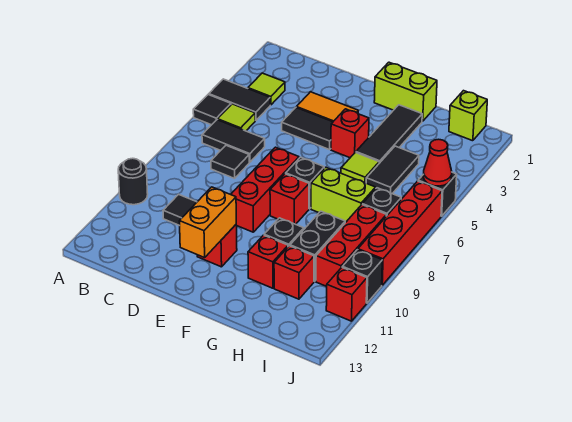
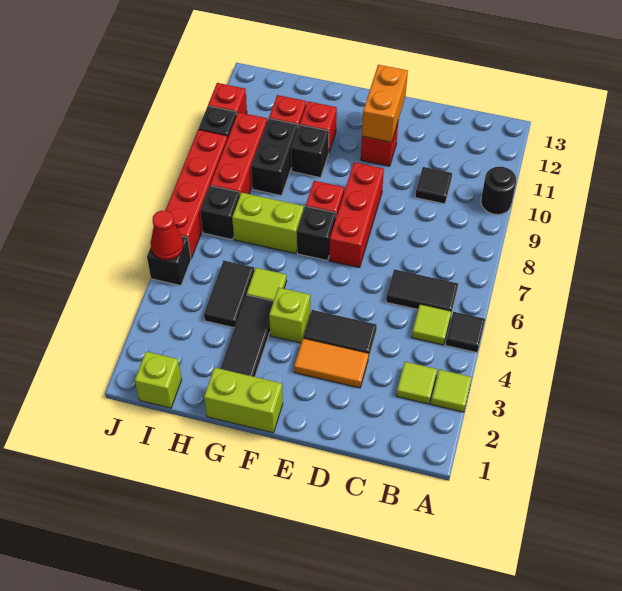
none -> lime tile A3 level 1
black tile A4:B4 level 1 -> none
black tile C7 level 1 -> none
red brick F4 level 1 -> lime brick F4 level 1

